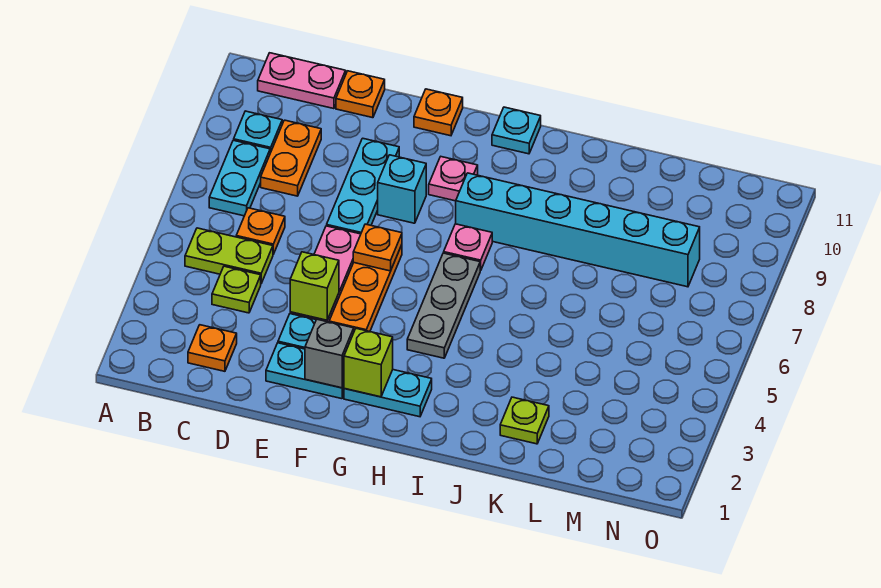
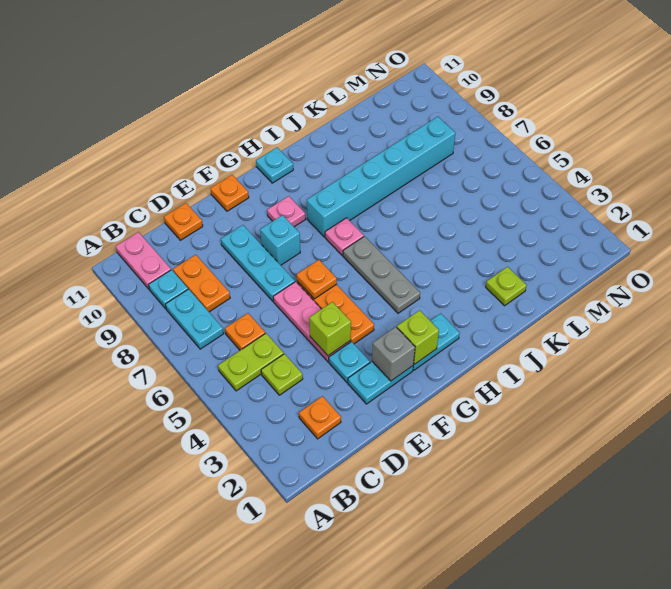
pink plate B11:C11 level 1 -> pink plate B10:B11 level 1

